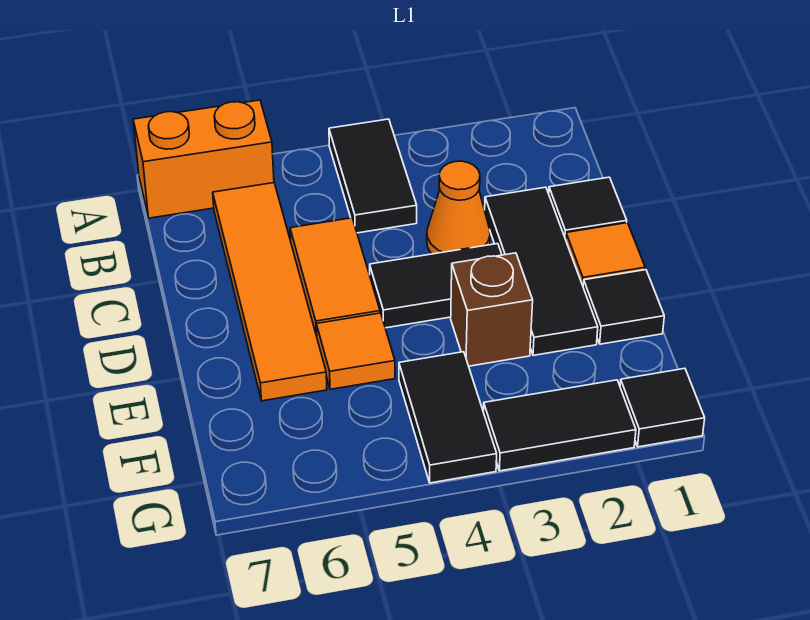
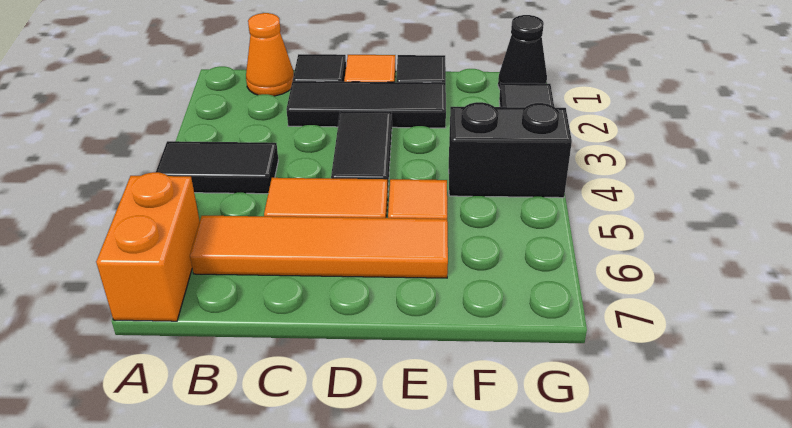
orange cone C3 level 1 -> orange cone B1 level 1
brown brick E3 level 1 -> none
black tile F4:G4 level 1 -> black brick F4:G4 level 1
black tile G1 level 1 -> black cone G1 level 1

